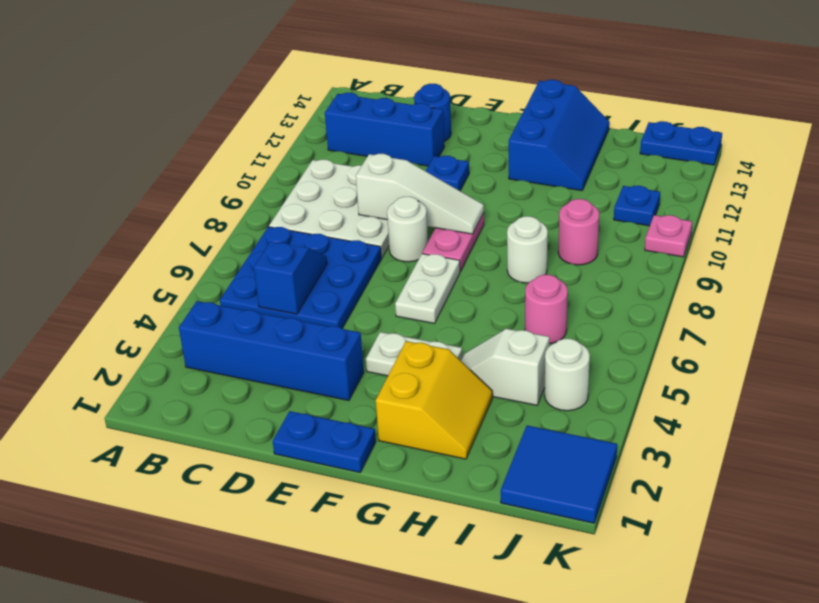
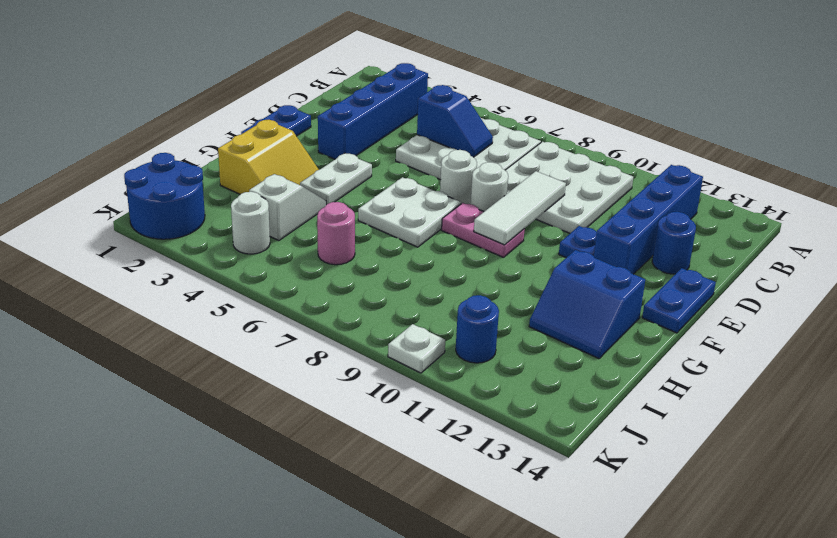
blue plate B5:D7 level 1 -> white plate B5:D7 level 1
blue brick B12:D12 level 1 -> blue brick B12:E12 level 1
white slope D9:F9 level 2 top D -> white tile D9:F9 level 2
white plate F6:F7 level 1 -> white plate F6:G7 level 1
yellow slope G2:H3 level 1 top G -> yellow slope G2:H3 level 1 top 2
blue slope G12:H14 level 1 top G -> blue slope G12:H13 level 1 top G
white round brick H8 level 1 -> white round brick E7 level 1
pink round brick I9 level 1 -> none
blue tile J1:K2 level 1 -> blue round brick J1:K2 level 1
blue plate J11 level 1 -> blue round brick J11 level 1
blue plate J14:K14 level 1 -> blue plate E14:F14 level 1
pink plate K10 level 1 -> white plate K10 level 1

